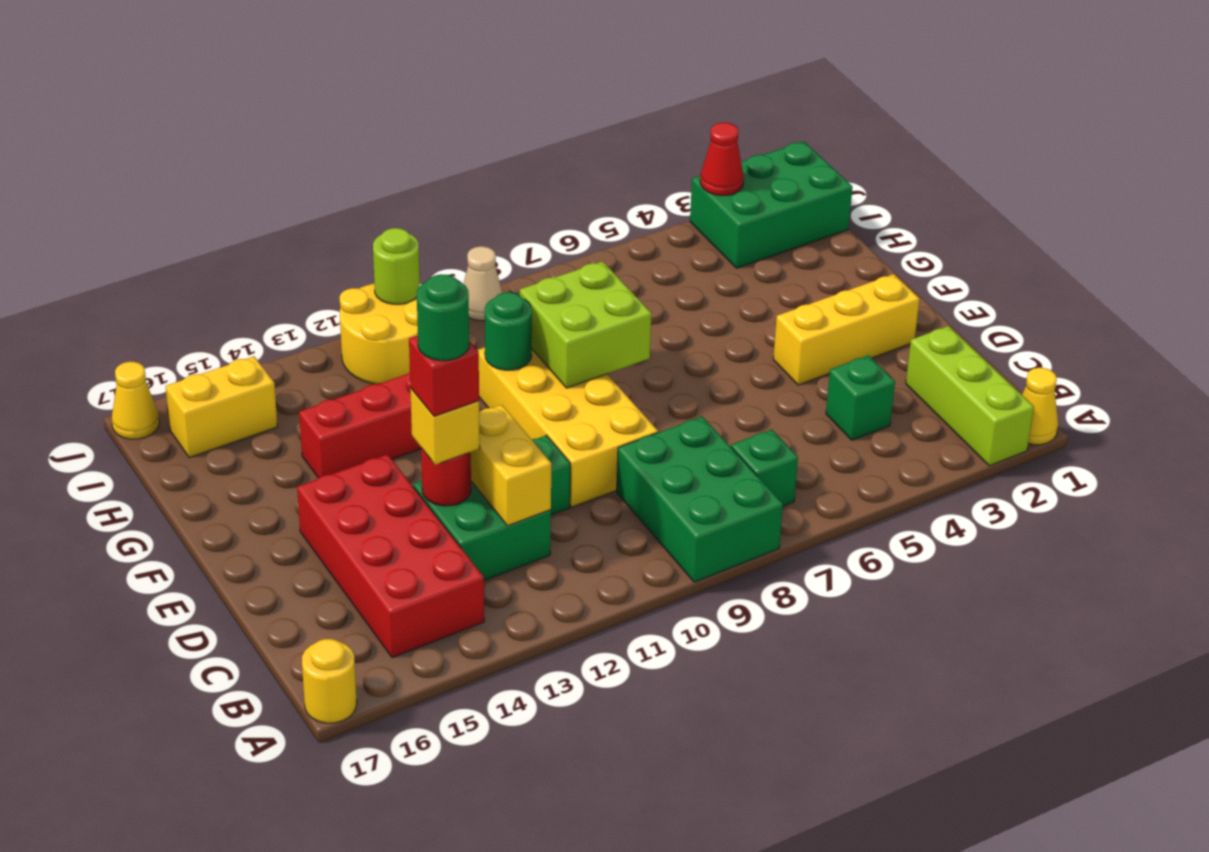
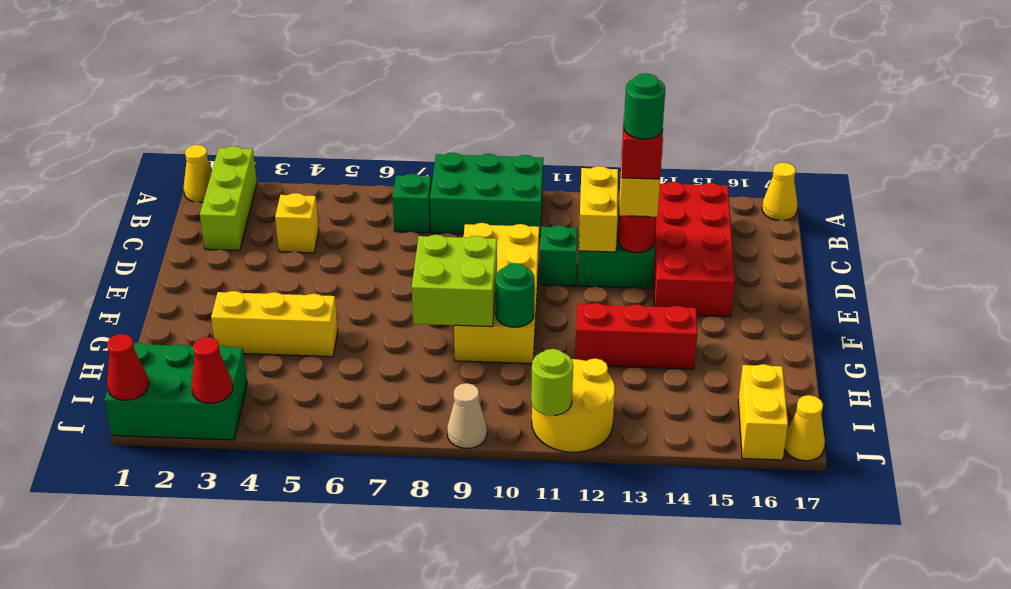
green brick A8:C9 level 1 -> green brick A8:B10 level 1
yellow round brick A17 level 1 -> yellow cone A17 level 1
green brick C4 level 1 -> yellow brick C4 level 1
yellow brick E2:E4 level 1 -> yellow brick G3:G5 level 1
yellow brick I15:I16 level 1 -> yellow brick I16:J16 level 1
none -> red cone J1 level 2

